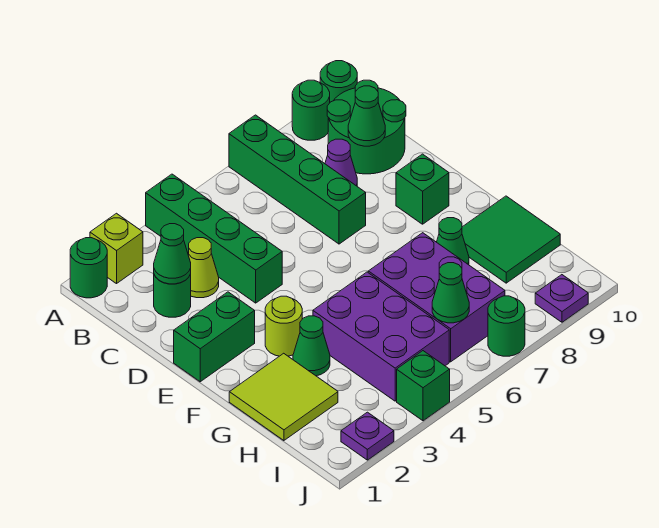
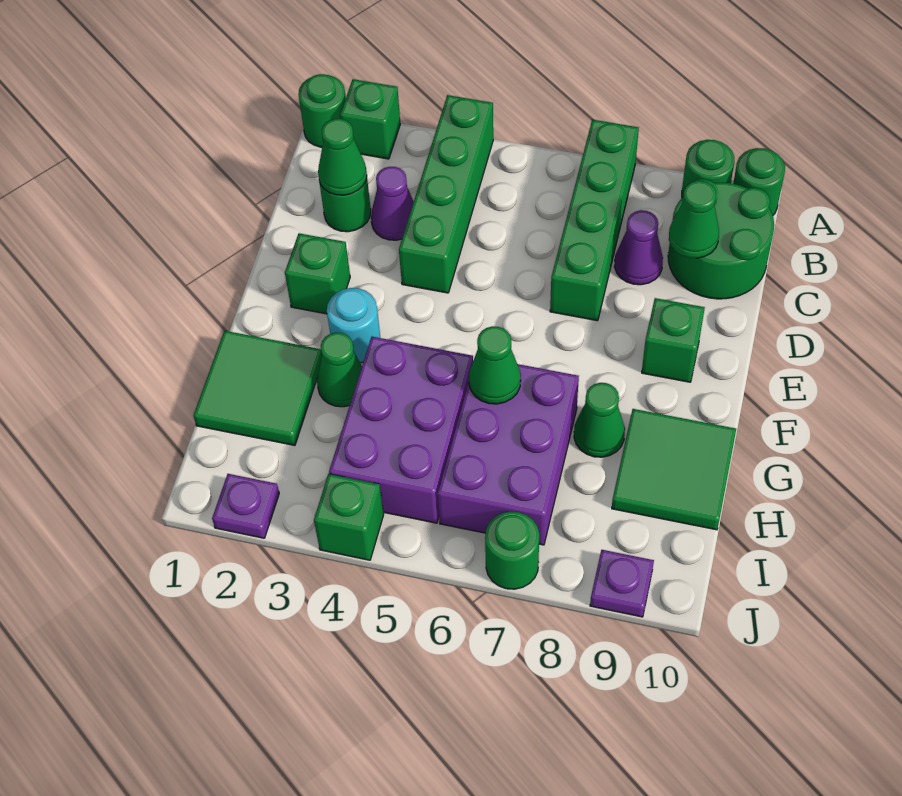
lime brick A2 level 1 -> green brick A2 level 1
lime cone C3 level 1 -> purple cone C3 level 1
green brick E1:E2 level 1 -> green brick E2 level 1
lime round brick F3 level 1 -> cyan round brick F3 level 1
lime tile G1:H2 level 1 -> green tile G1:H2 level 1
green cone I6 level 2 -> green cone G6 level 2

